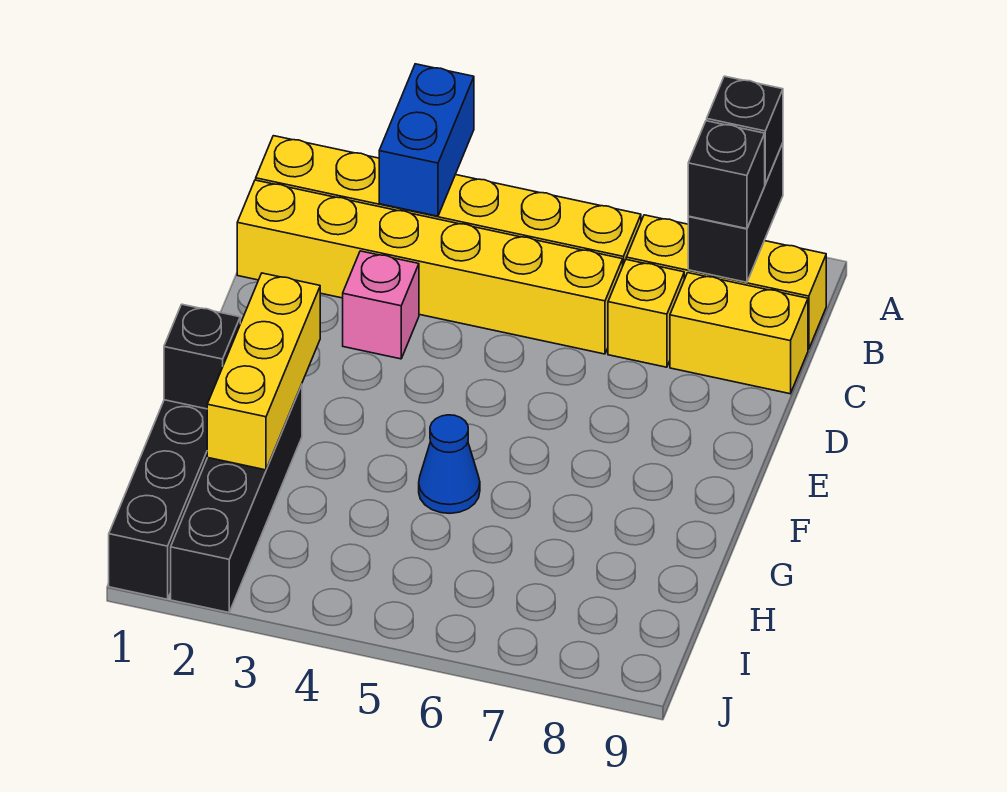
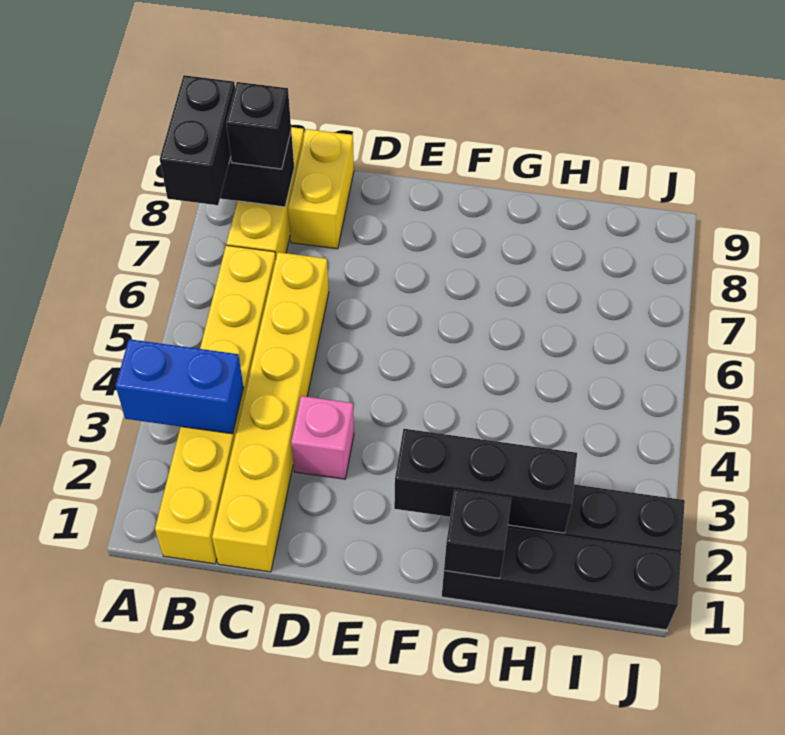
black brick A8 level 3 -> black brick A7:A8 level 3
yellow brick C7 level 1 -> none
yellow brick F2:H2 level 2 -> black brick F2:H2 level 2
blue cone G5 level 1 -> none

